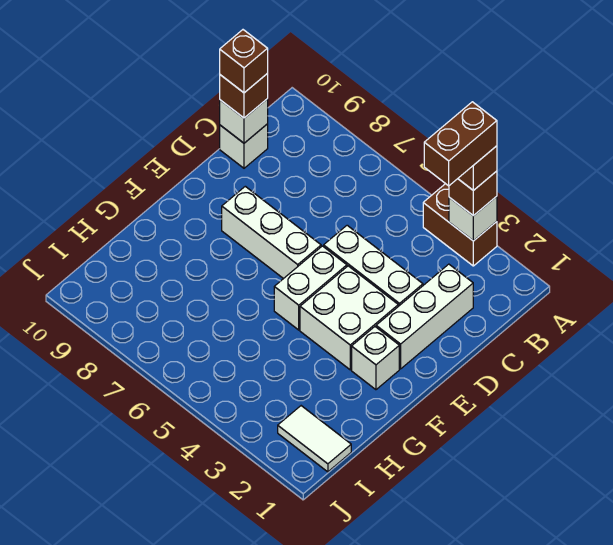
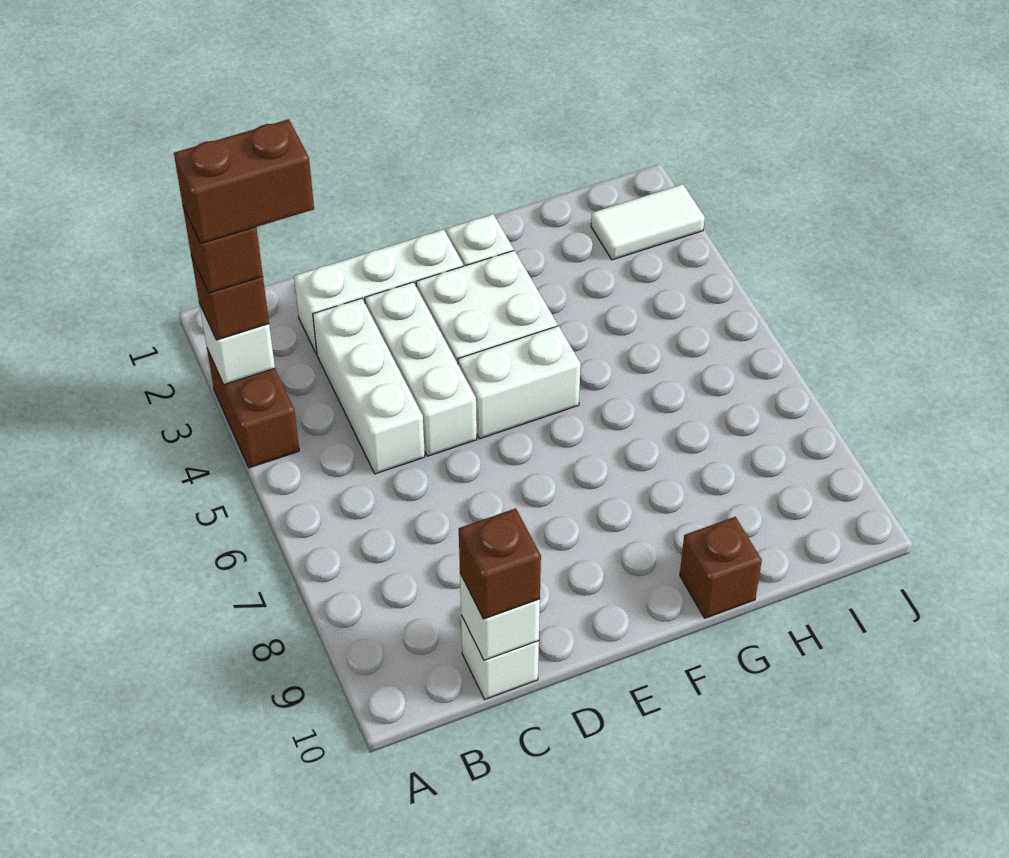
brown brick C10 level 4 -> brown brick G10 level 1
white brick E6:E8 level 1 -> white brick C3:C5 level 1
white tile I1:I2 level 1 -> white tile I2:J2 level 1

